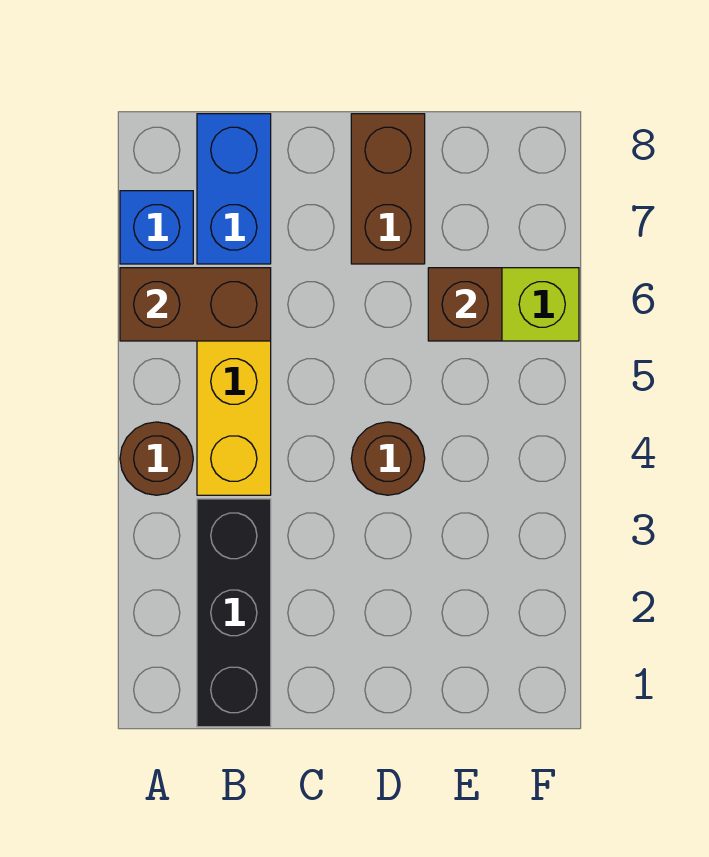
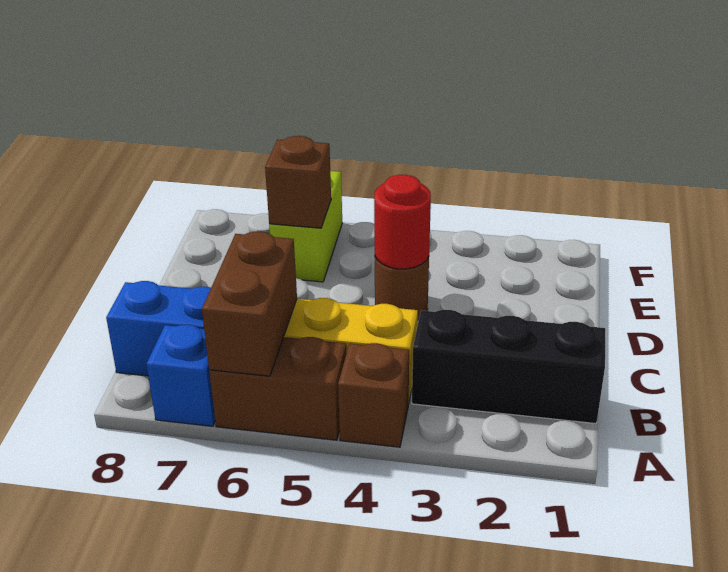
brown round brick A4 level 1 -> brown brick A4 level 1
none -> red round brick D4 level 2
brown brick D7:D8 level 1 -> brown brick A5:A6 level 1

